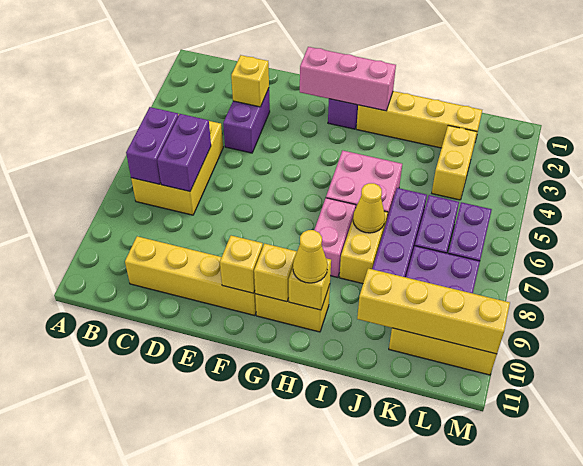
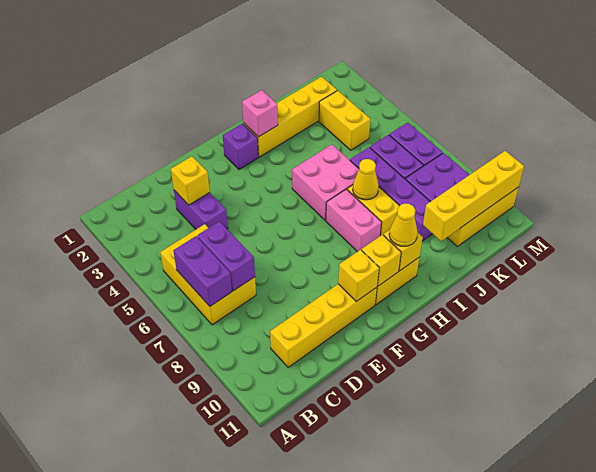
pink brick F2:H2 level 2 -> pink brick H2 level 2

